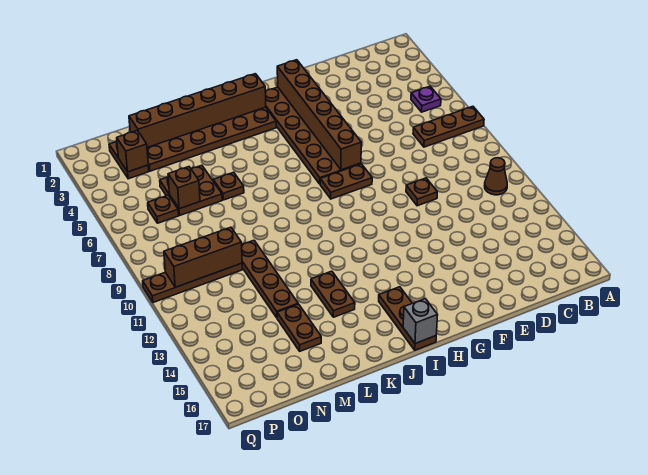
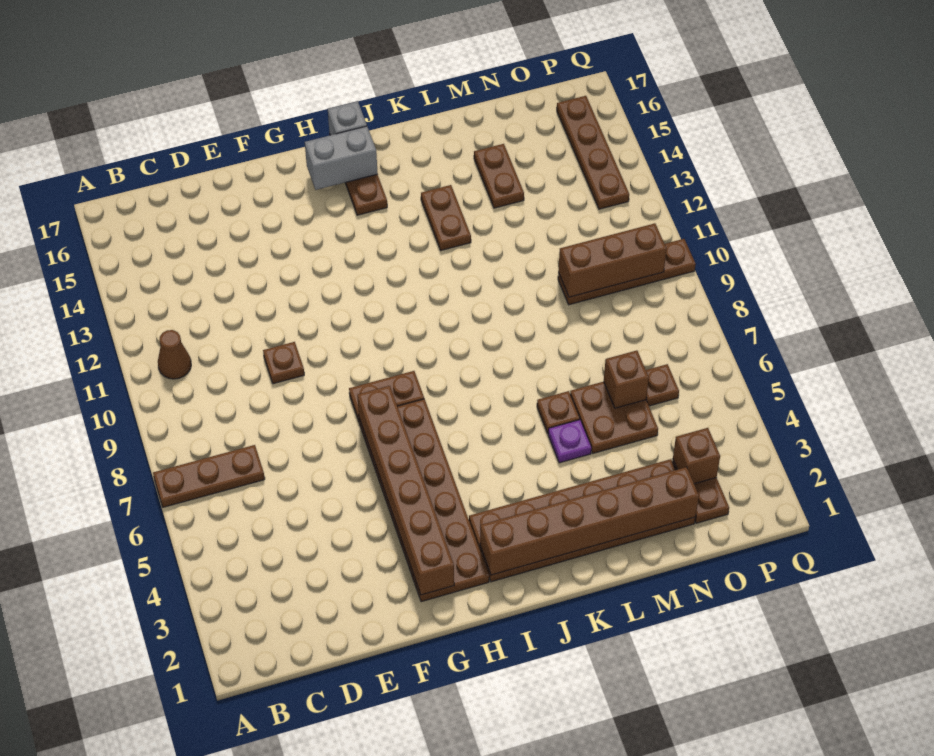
purple plate B5 level 1 -> purple plate L5 level 1
none -> grey brick H16:I16 level 2
brown plate M10:M13 level 1 -> brown plate P13:P16 level 1

